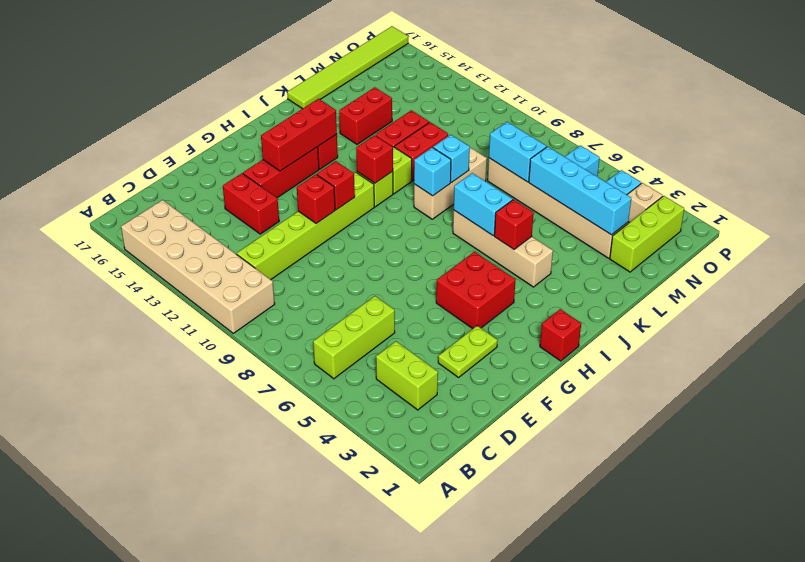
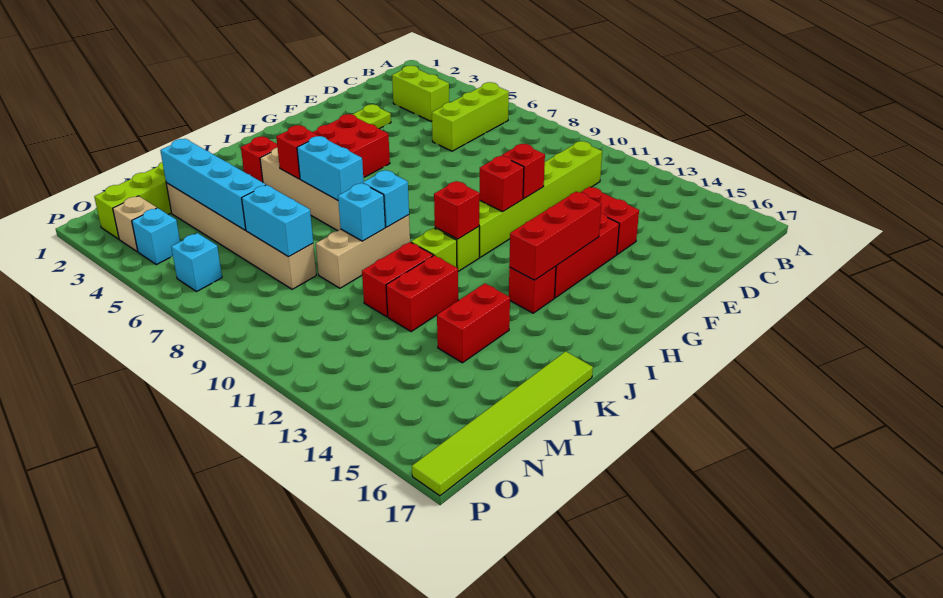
tan brick A10:B15 level 1 -> none
red brick H1 level 1 -> red brick J3 level 1

